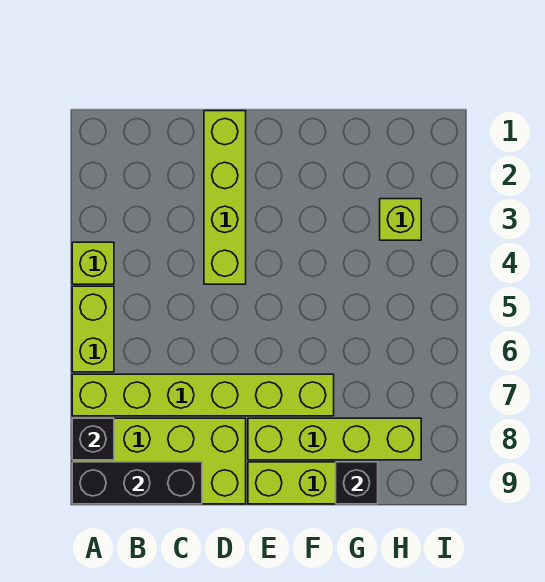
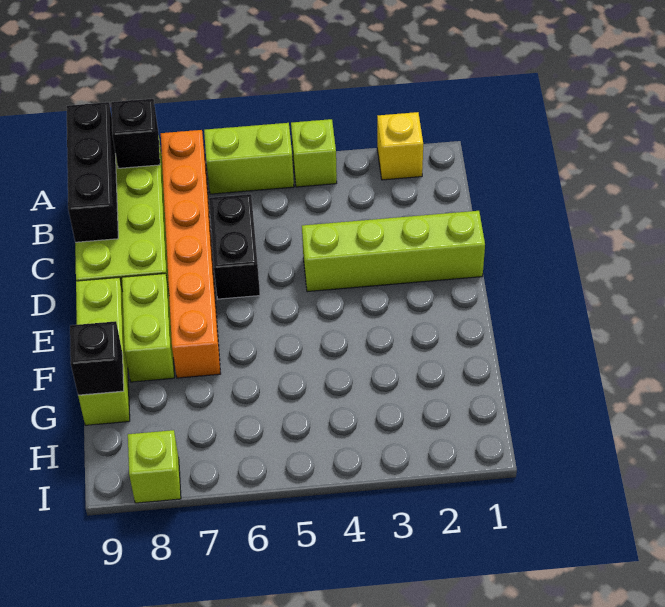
none -> yellow brick A2 level 1
lime brick A7:F7 level 1 -> orange brick A7:F7 level 1
none -> black brick C6:D6 level 1
lime brick E8:H8 level 1 -> lime brick E8:F8 level 1
lime brick H3 level 1 -> lime brick I8 level 1

